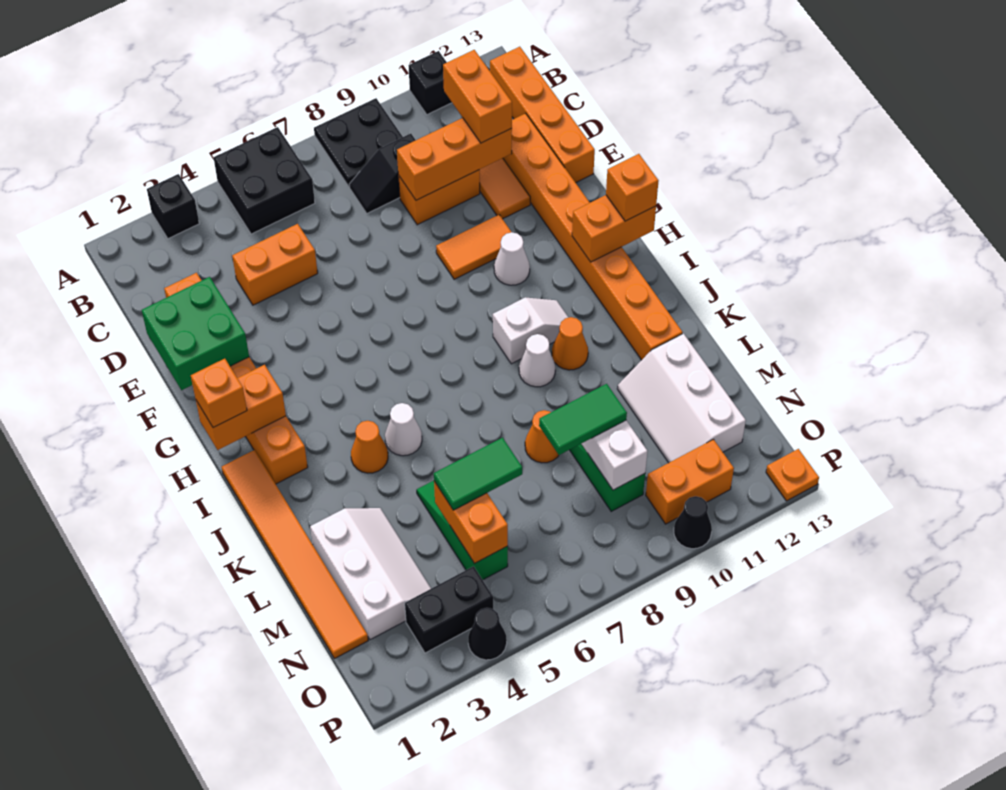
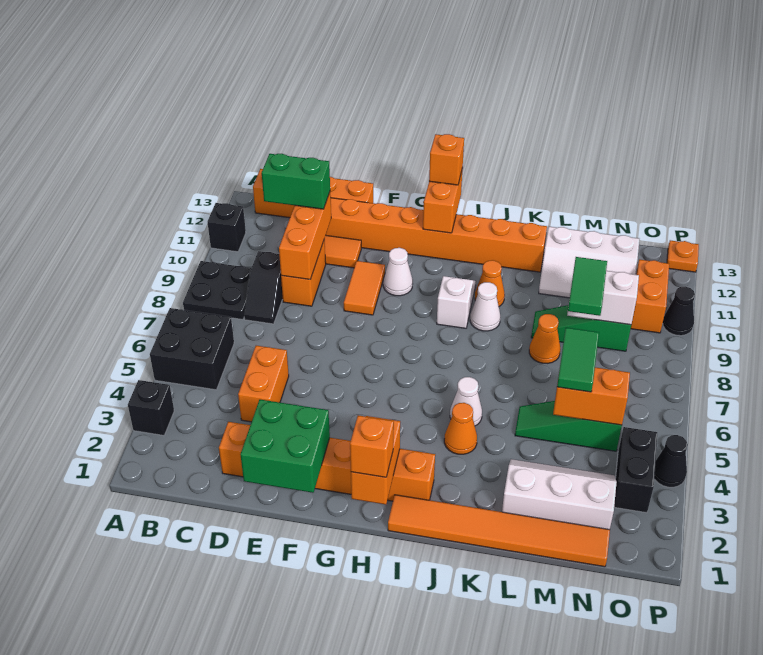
orange brick C11:D11 level 3 -> green brick C11:D11 level 3

